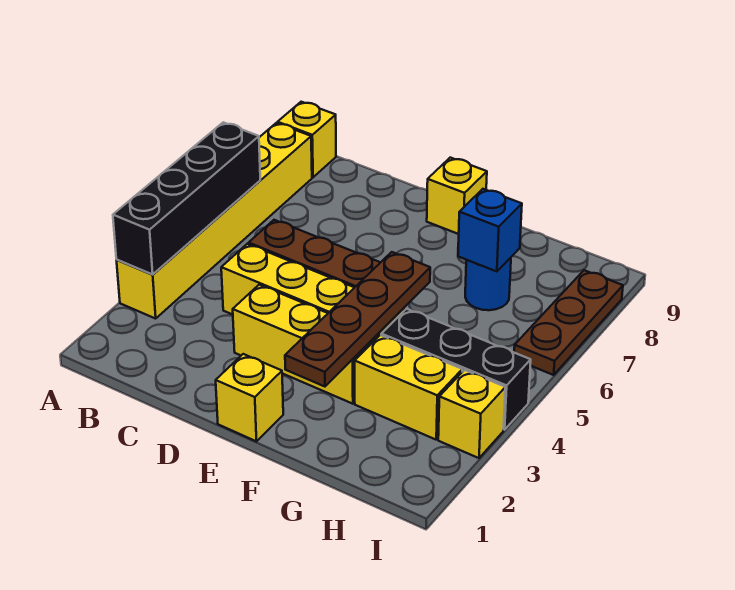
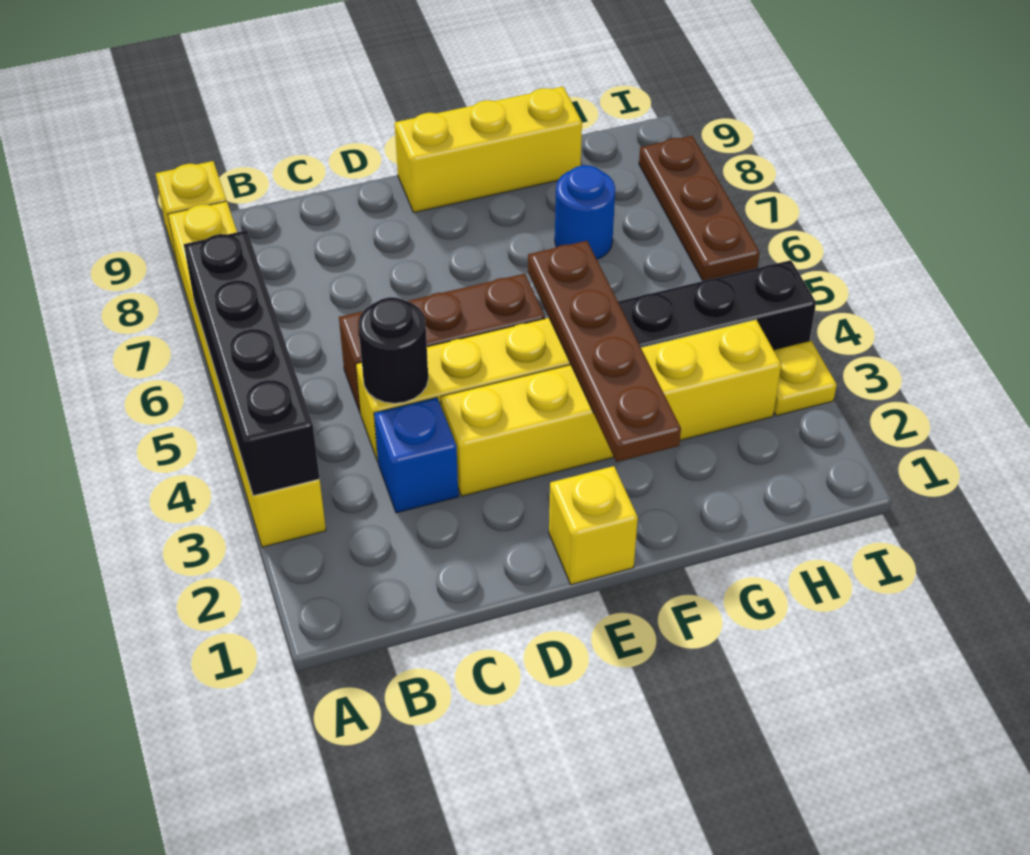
none -> black round brick C4 level 2
yellow brick E9 level 1 -> yellow brick E9:G9 level 1
blue brick G7 level 2 -> blue brick C3 level 1
yellow brick I3 level 1 -> yellow plate I3 level 1

